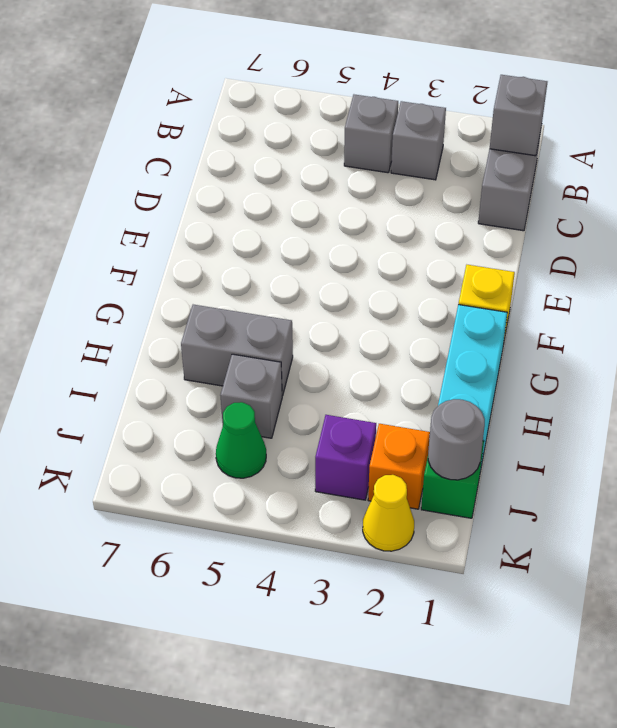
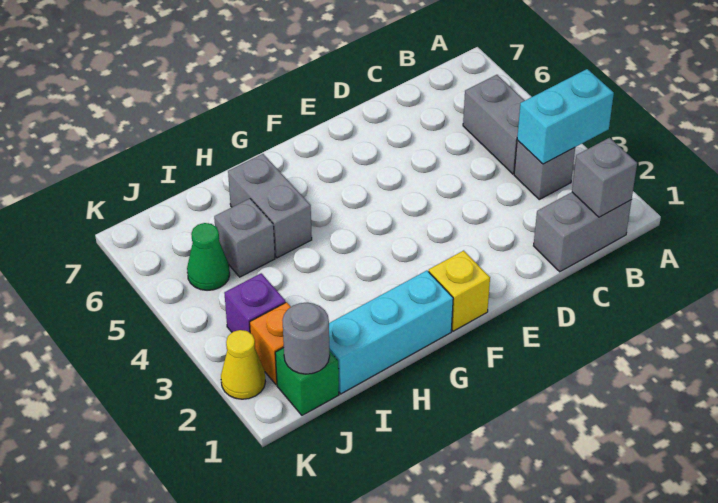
none -> cyan brick A3:B3 level 2
grey brick B4 level 1 -> grey brick B4:B5 level 1

